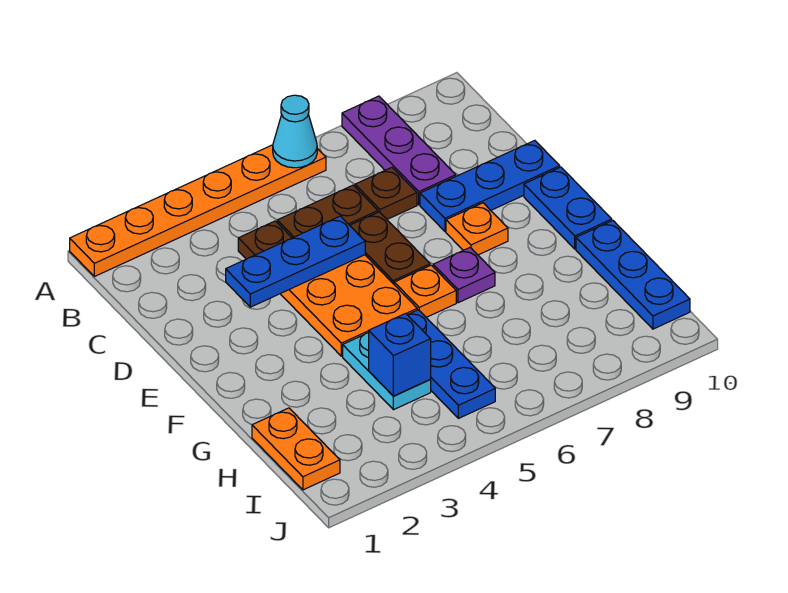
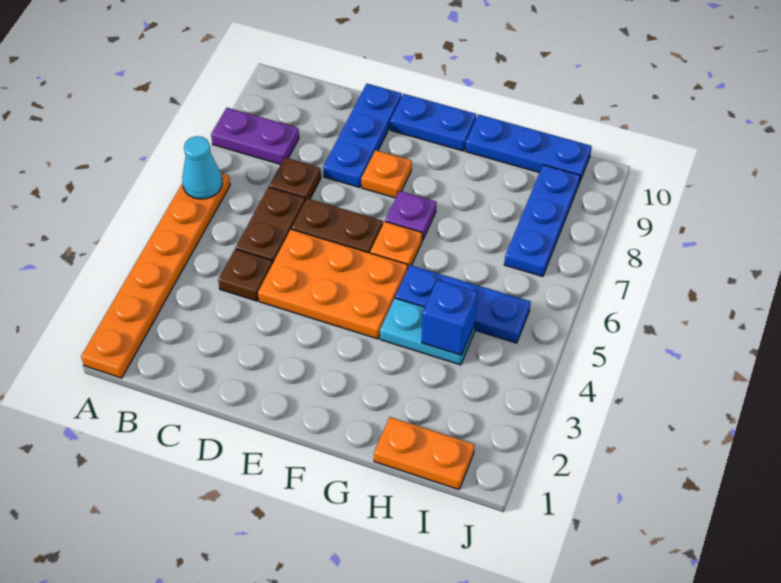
purple plate A8:C8 level 1 -> purple plate A8:B8 level 1
blue plate D3:D5 level 2 -> blue plate I7:I9 level 1

